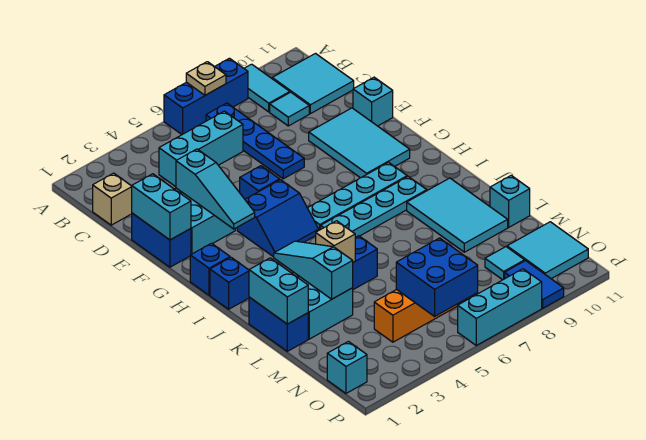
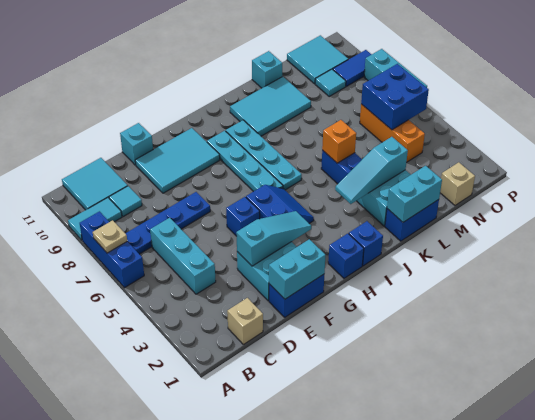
tan brick K4 level 2 -> tan brick N1 level 1
none -> orange brick K5 level 2
cyan brick O1 level 1 -> none

